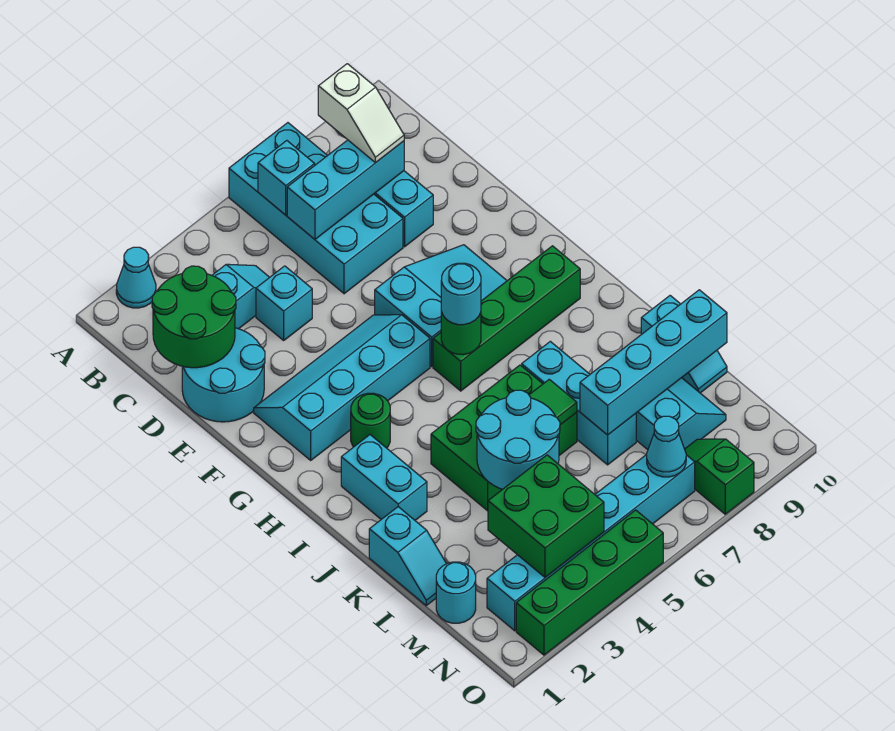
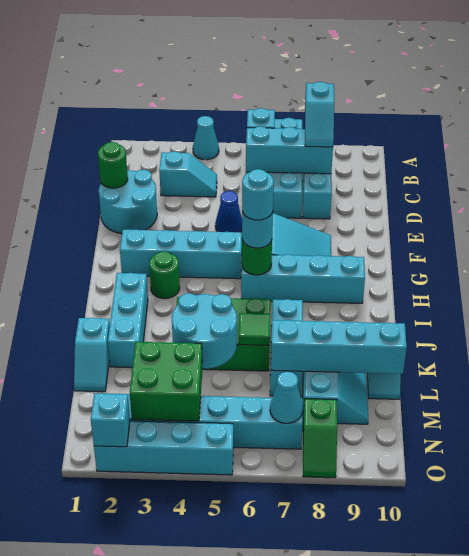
cyan cone A2 level 1 -> cyan cone A4 level 1
white slope B8:C8 level 3 top B -> cyan slope B8:C8 level 3 top B
green round brick C1:D2 level 2 -> green round brick D1 level 2
cyan brick D4 level 1 -> cyan brick O2 level 2
none -> blue cone E5 level 1
green brick H6:H9 level 1 -> cyan brick H6:H9 level 1
cyan brick I2:J2 level 1 -> cyan brick I2:K2 level 1
cyan round brick M1 level 1 -> cyan round brick H6 level 4
green slope N8:O8 level 1 top O -> green slope N8:O8 level 1 top N
green brick O2:O5 level 1 -> cyan brick O2:O5 level 1

